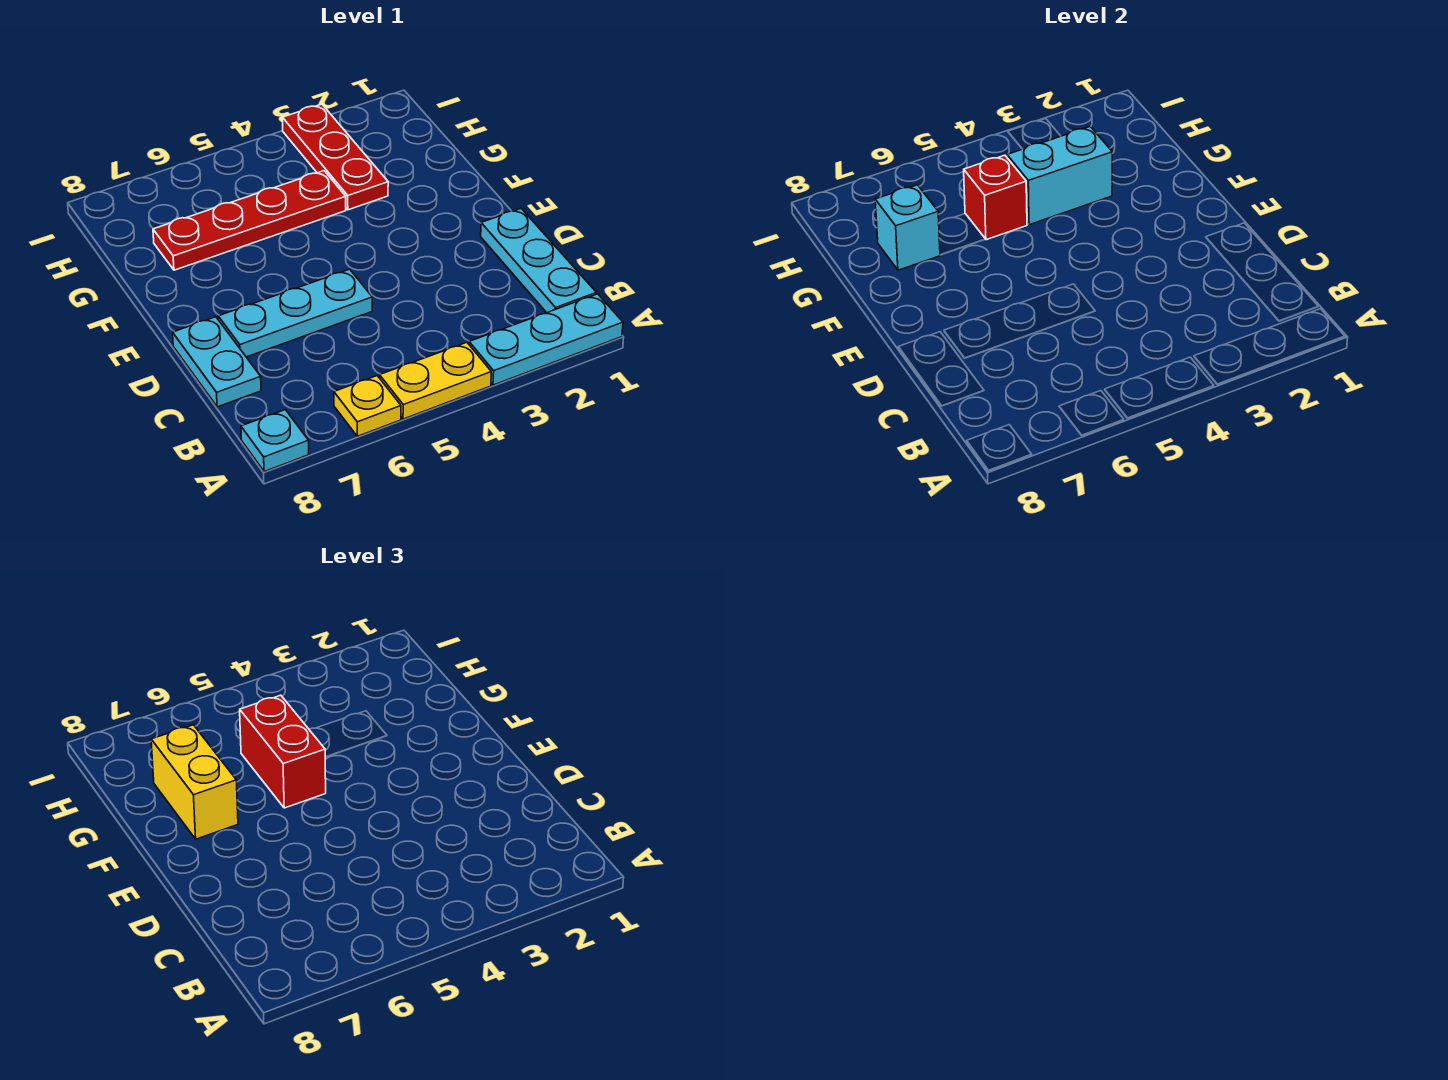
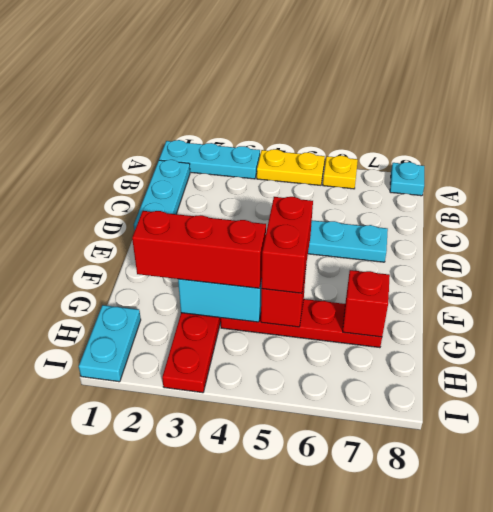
cyan plate C8:D8 level 1 -> cyan plate H1:I1 level 1
yellow brick F7:G7 level 3 -> none
none -> red brick G2:G4 level 3
cyan brick G7 level 2 -> red brick G7 level 2

